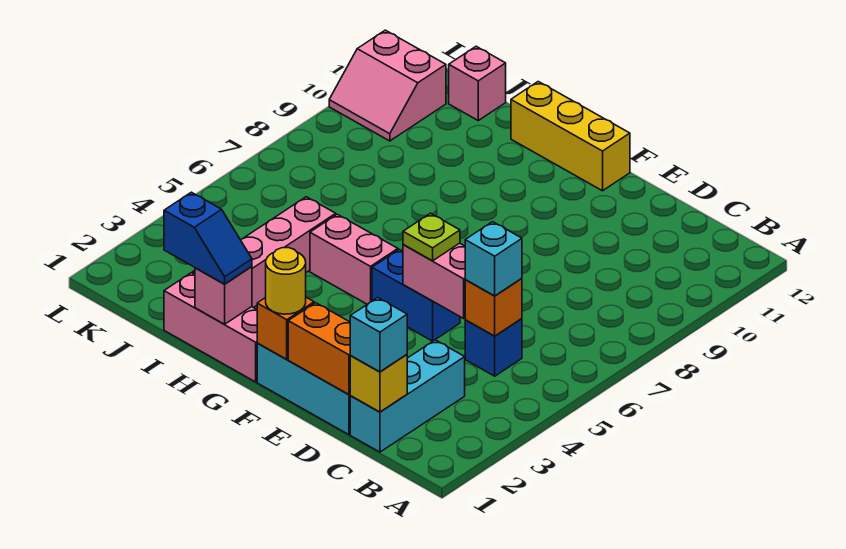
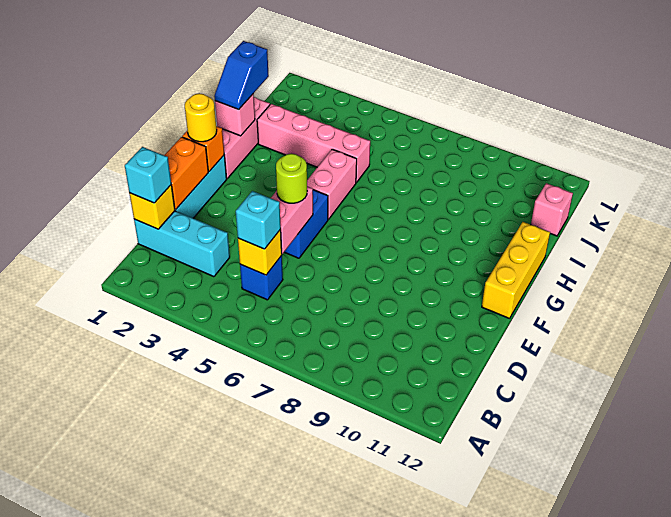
orange brick C5 level 2 -> yellow brick C5 level 2
lime plate E5 level 3 -> lime round brick E5 level 3
pink slope K10:L11 level 1 top 11 -> none

